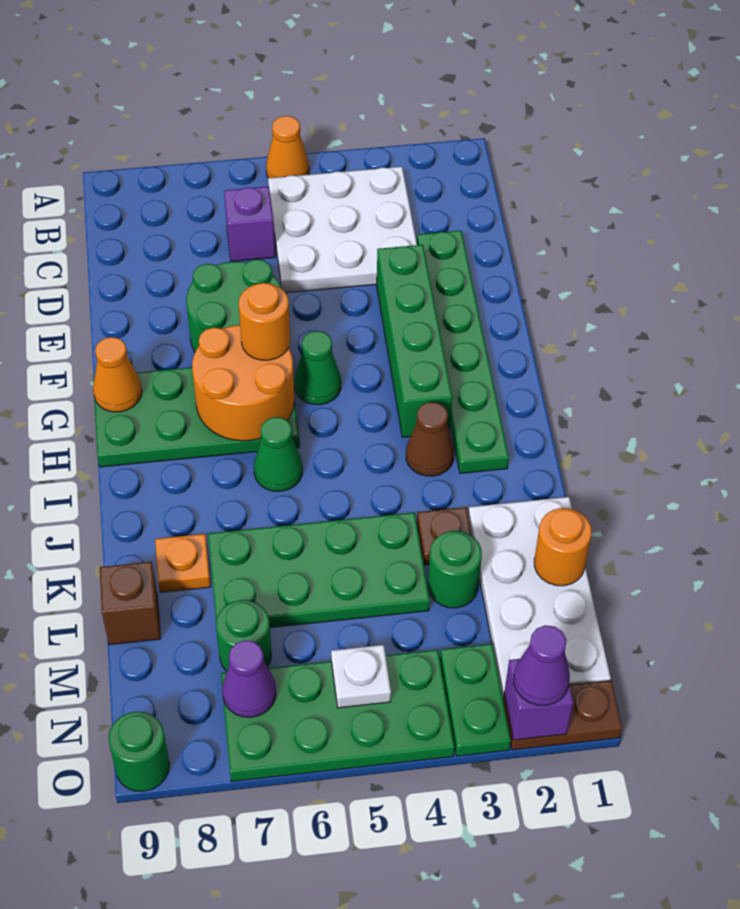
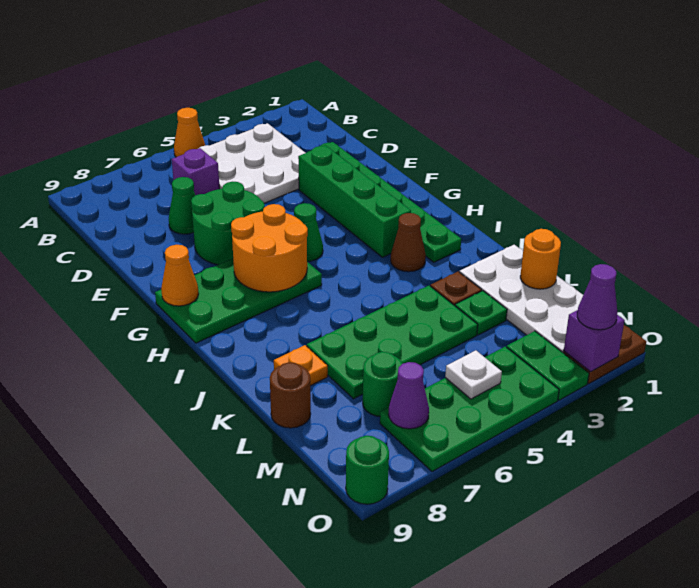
orange round brick G6 level 3 -> none
green cone I6 level 1 -> green cone D7 level 1
green round brick L3 level 1 -> green plate L3 level 1
brown brick L9 level 1 -> brown round brick L9 level 1

